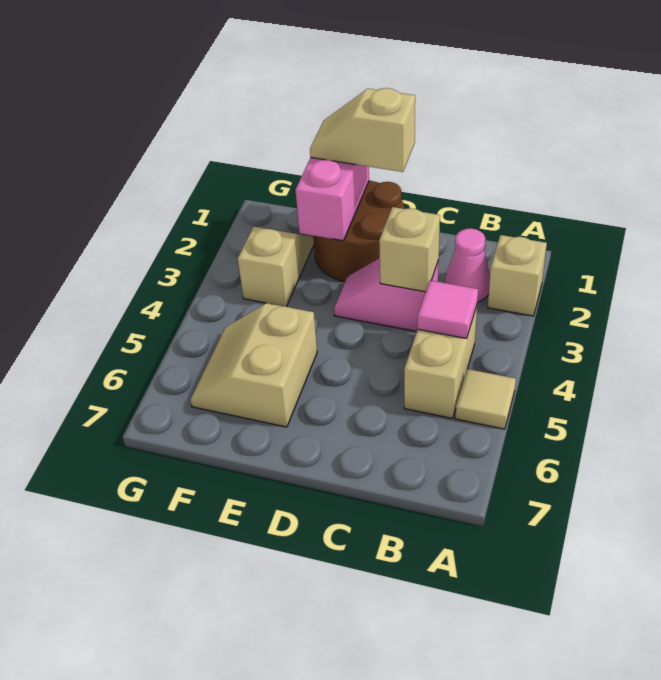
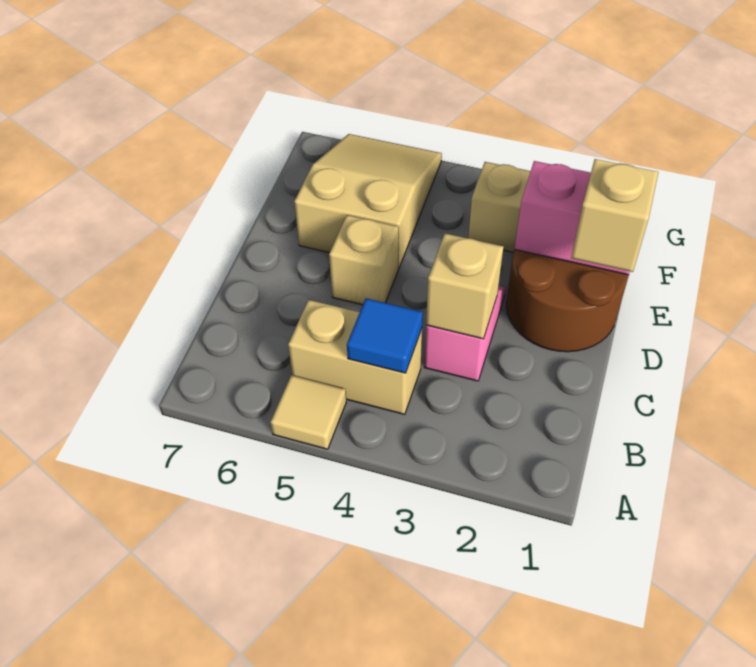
tan brick A2 level 1 -> tan brick D5 level 1
pink cone B2 level 1 -> none
pink tile B4 level 2 -> blue tile B4 level 2
tan slope E5:F6 level 1 top E -> tan slope E5:G6 level 1 top E

